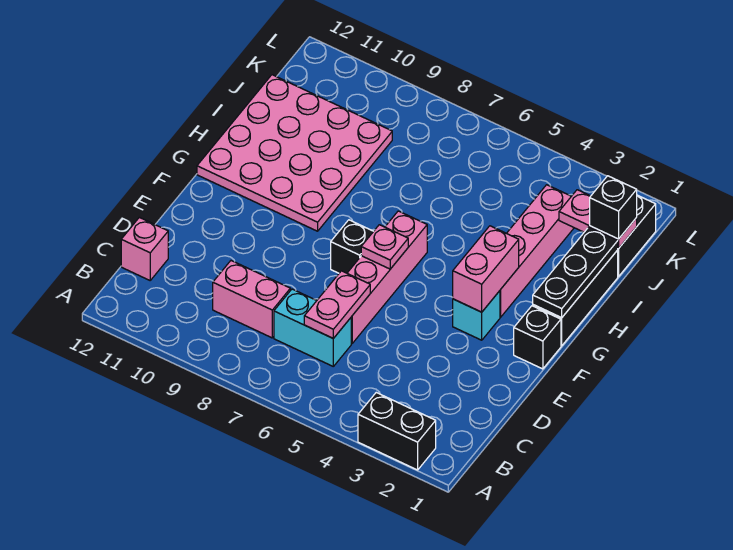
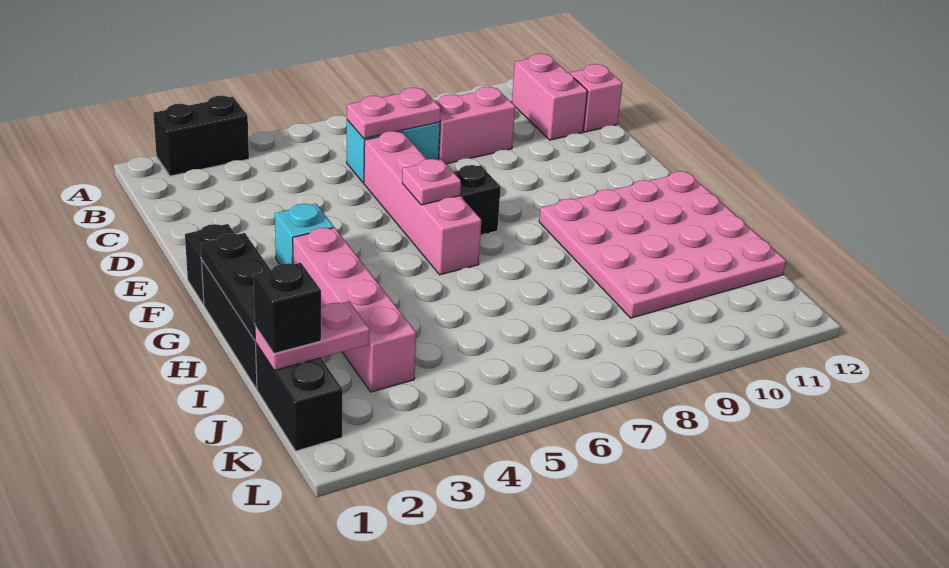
pink plate C6:D6 level 2 -> pink plate C6:C7 level 2
pink brick F3:G3 level 2 -> pink brick B11:C11 level 1

